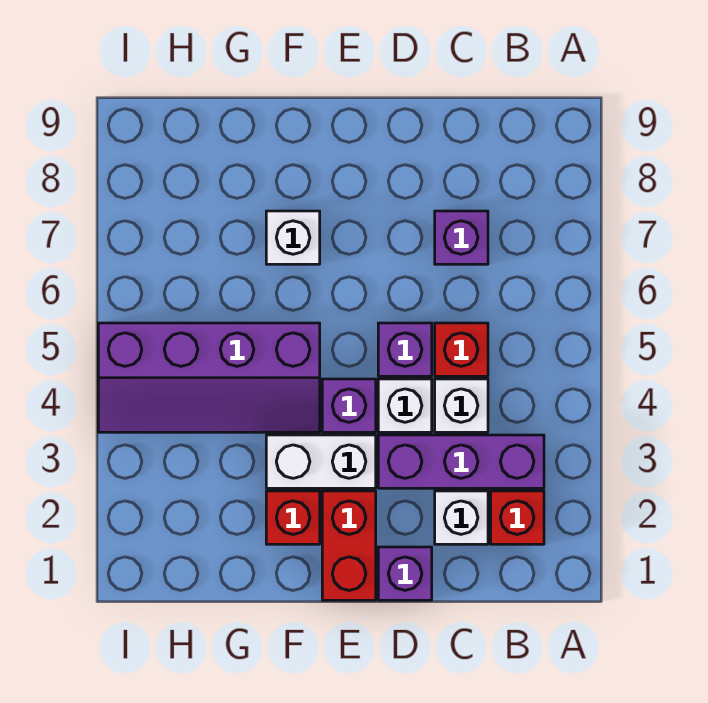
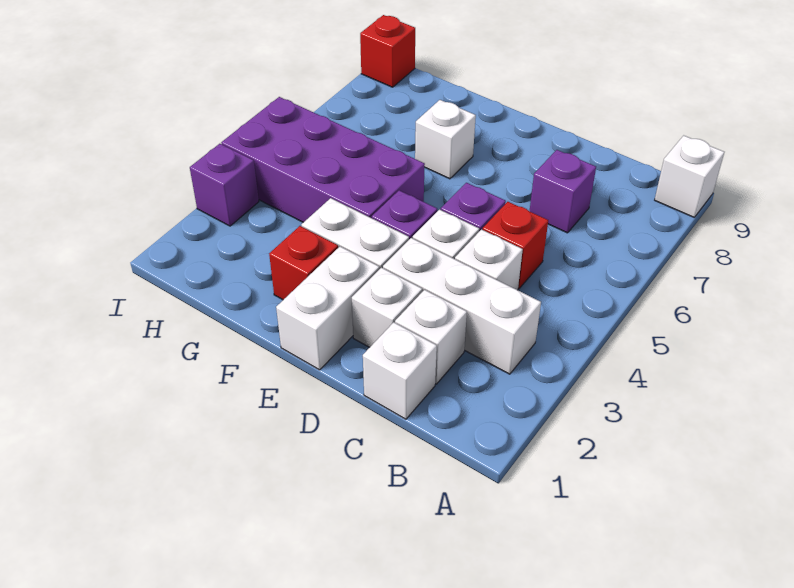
none -> white brick A9 level 1
red brick B2 level 1 -> red brick I9 level 1
purple brick B3:D3 level 1 -> white brick B3:D3 level 1
none -> white brick C1 level 1
purple brick D1 level 1 -> purple brick I3 level 1
none -> white brick D2 level 1
red brick E1:E2 level 1 -> white brick E1:E2 level 1
purple slope F4:I5 level 1 top 5 -> purple brick F4:I5 level 1

